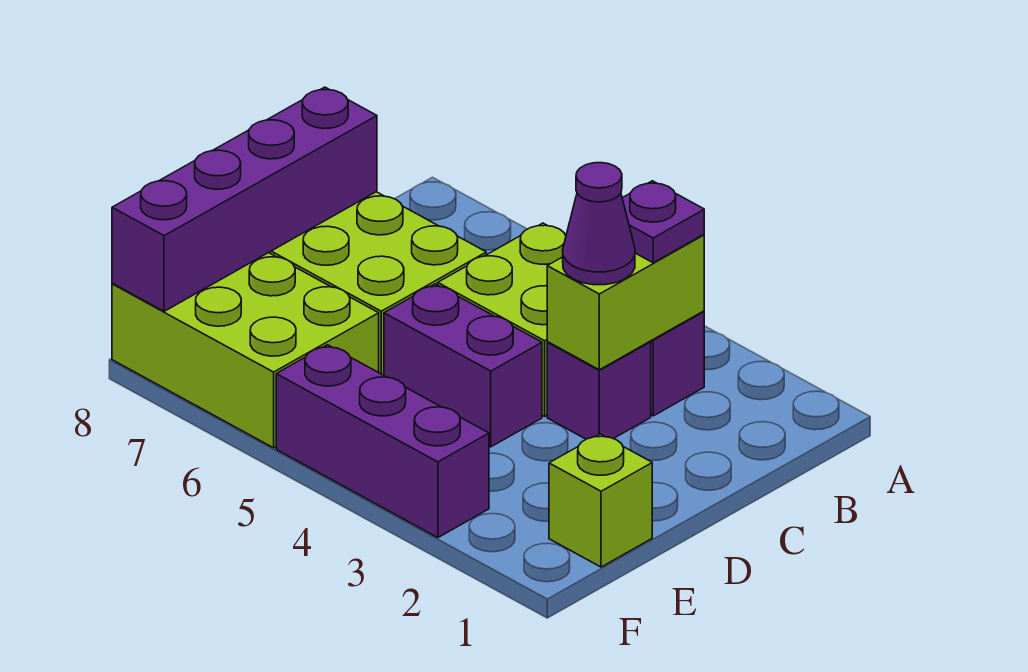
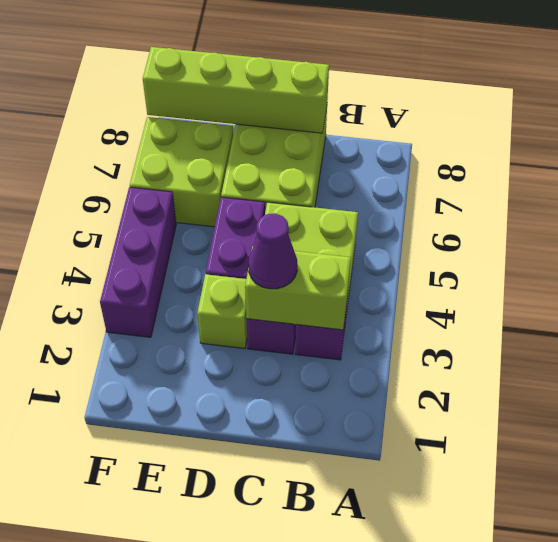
purple plate B3 level 3 -> none
purple brick C8:F8 level 2 -> lime brick C8:F8 level 2
lime brick E1 level 1 -> lime brick D3 level 1
lime brick E6:F8 level 1 -> lime brick E6:F7 level 1

